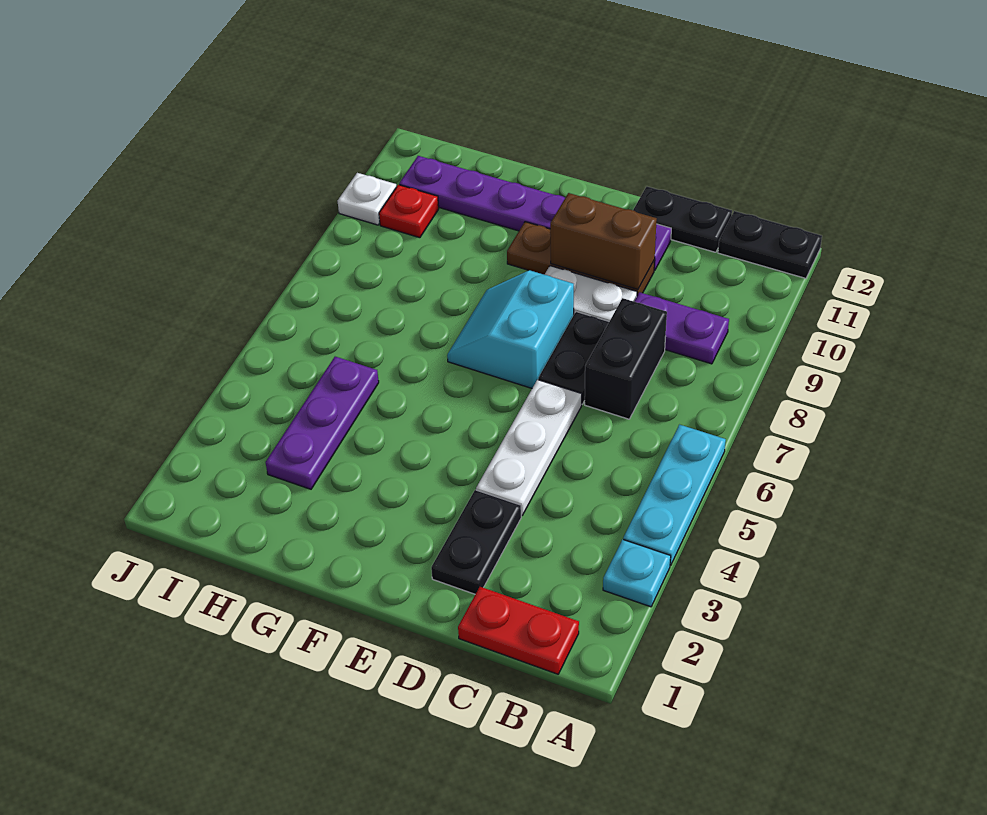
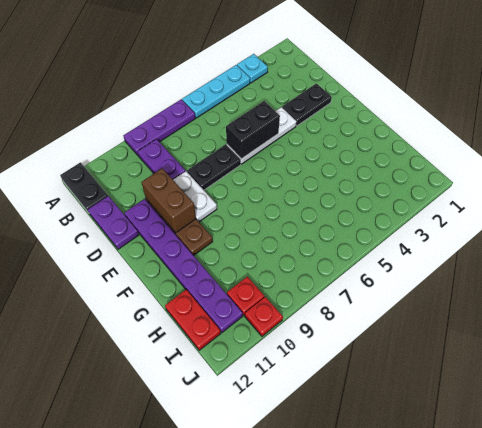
red plate B1:C1 level 1 -> red plate H12:I12 level 1
black brick C7:C8 level 1 -> black brick D5:D6 level 2
black plate C12:D12 level 1 -> purple plate C12:D12 level 1
cyan slope E7:F8 level 1 top E -> none
purple plate H3:H5 level 1 -> purple plate A7:A9 level 1
white plate J10 level 1 -> red plate J10 level 1

